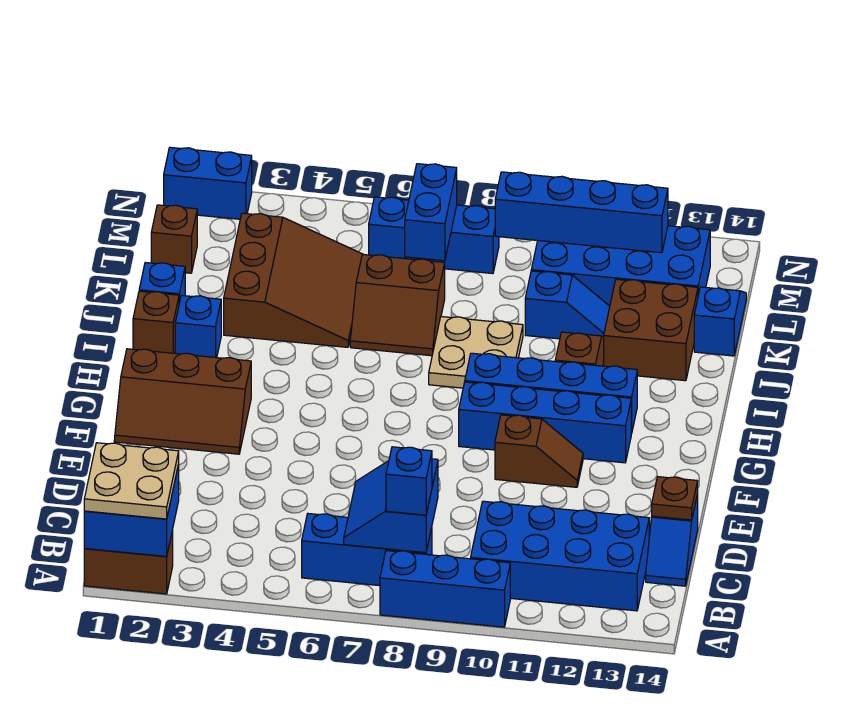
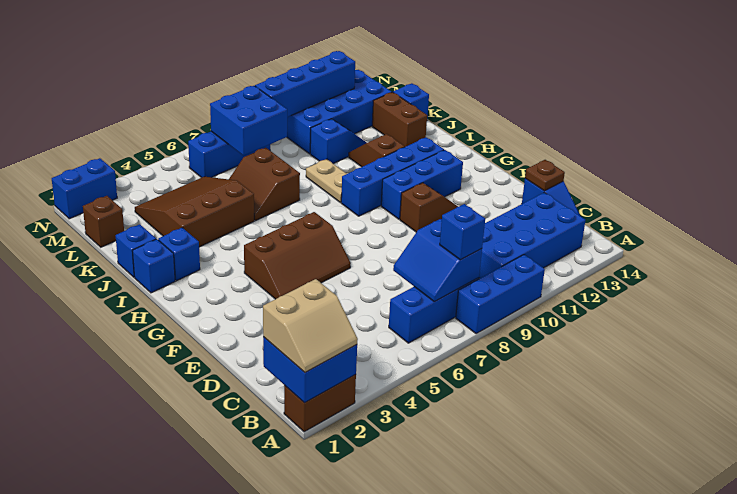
tan plate A1:B2 level 3 -> tan slope A1:B2 level 3 top B
brown slope F1:G3 level 1 top G -> brown slope F4:G6 level 1 top G
blue brick G9:G12 level 1 -> blue brick G10:G12 level 1
brown brick I1 level 1 -> blue brick I1 level 1
tan plate I8:J9 level 1 -> tan plate I9:J9 level 1
brown slope J3:L5 level 1 top 3 -> brown slope J3:L5 level 1 top J
brown slope J6:K7 level 1 top K -> brown slope J6:K7 level 1 top 7
brown brick J12:K13 level 1 -> brown brick J13:K13 level 1
blue brick L7:M7 level 2 -> blue brick L7:M8 level 2

